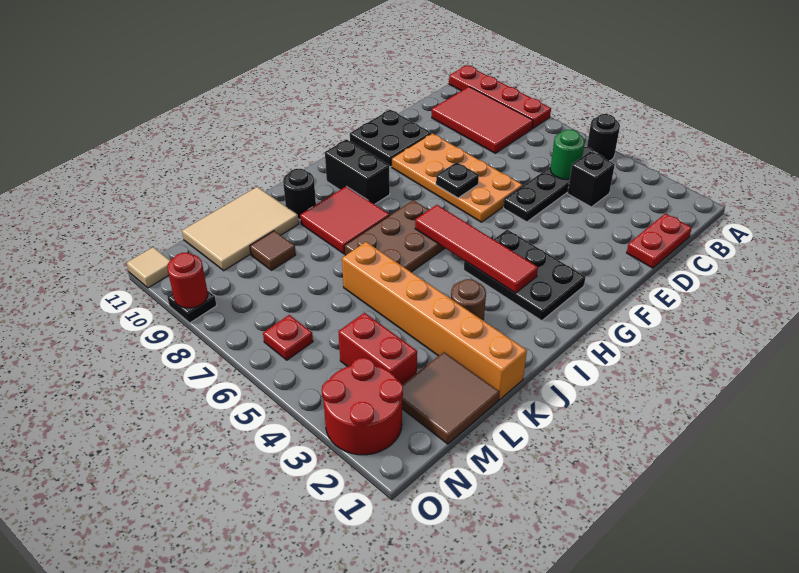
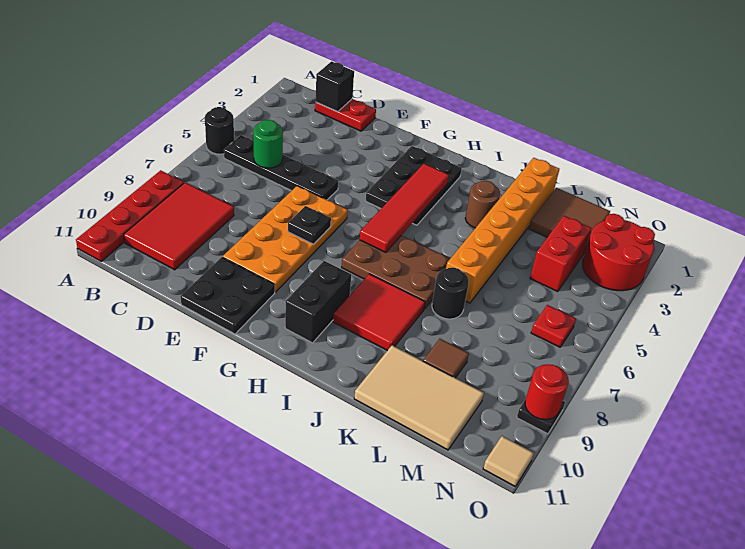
black brick C4 level 1 -> black brick C1 level 2
black round brick J10 level 1 -> black round brick K7 level 1

